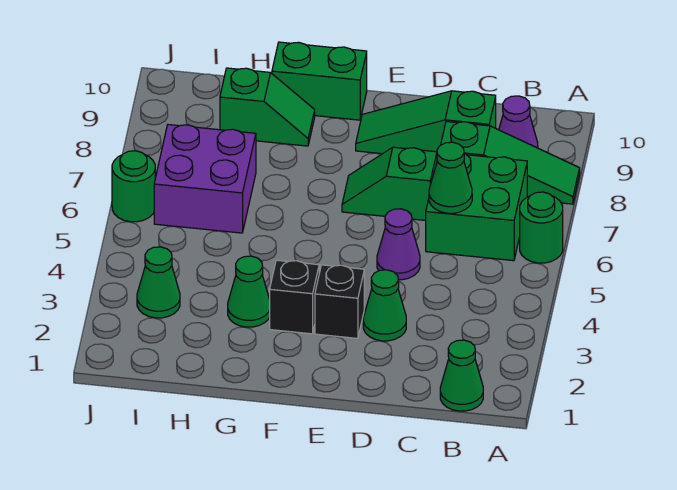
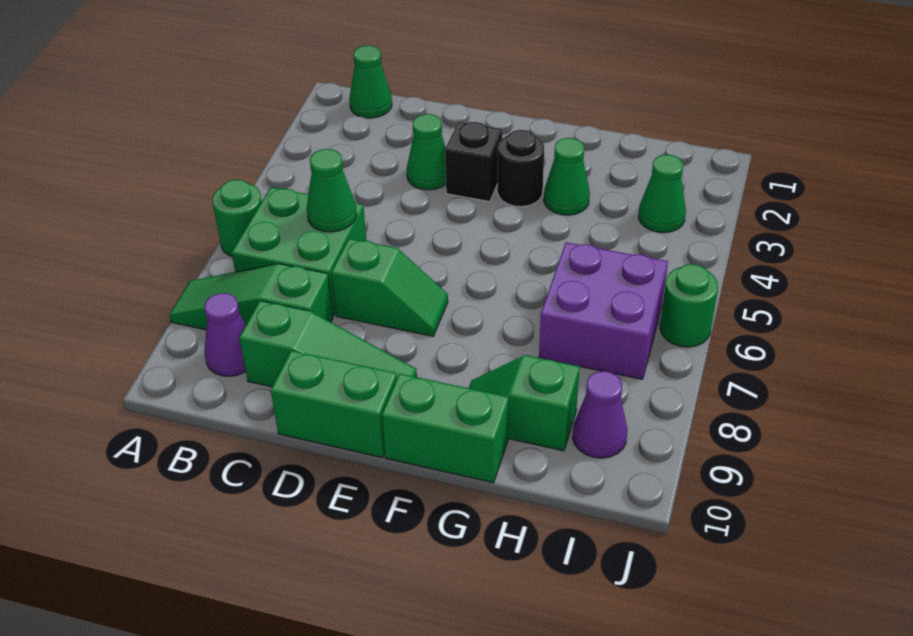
purple cone D5 level 1 -> purple cone I9 level 1
none -> green brick D10:E10 level 1
black brick F3 level 1 -> black round brick F3 level 1

